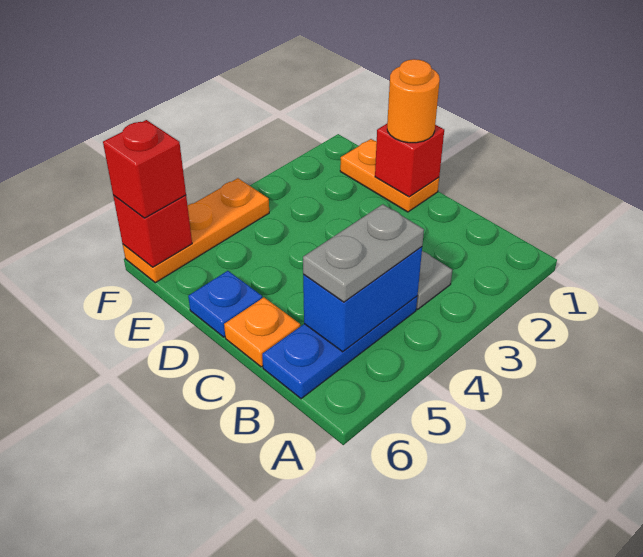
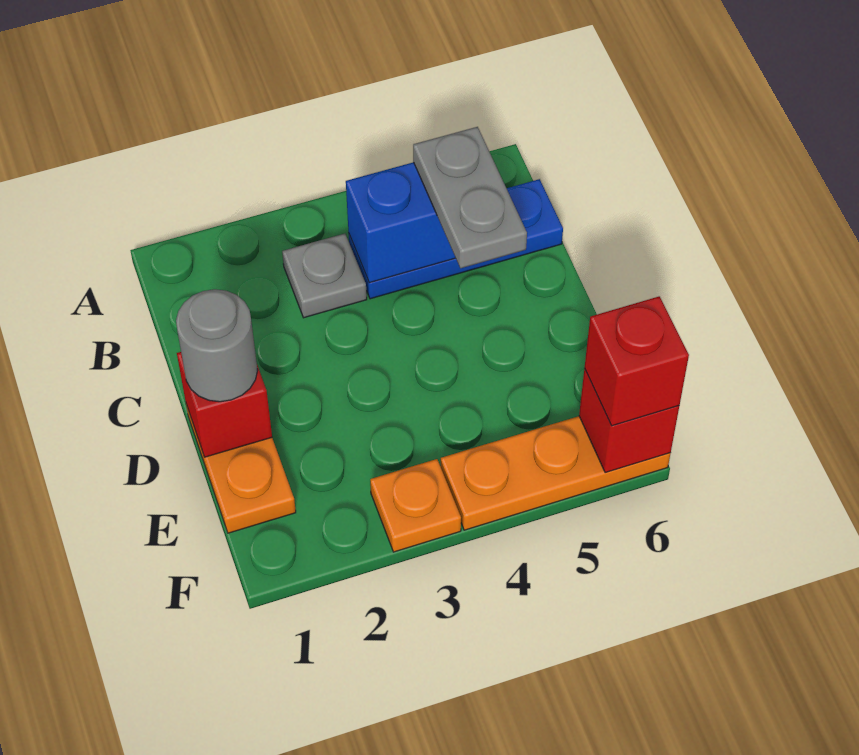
grey plate B4:B5 level 3 -> grey plate B5:C5 level 3
orange plate C6 level 1 -> orange plate F3 level 1
orange round brick D1 level 3 -> grey round brick D1 level 3
blue plate D6 level 1 -> none

